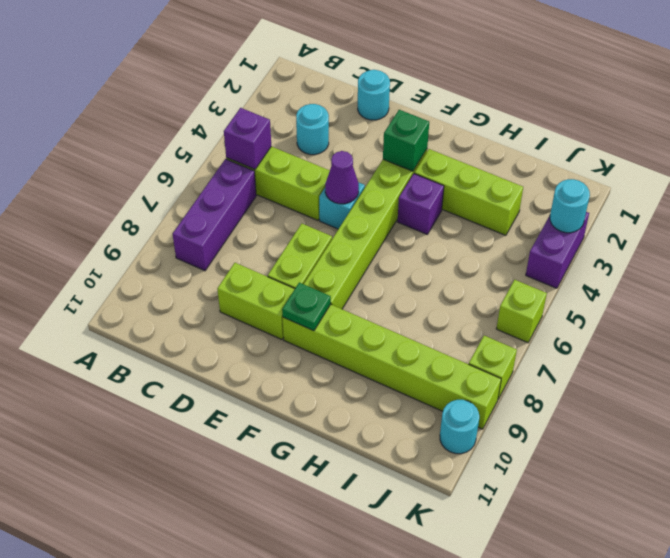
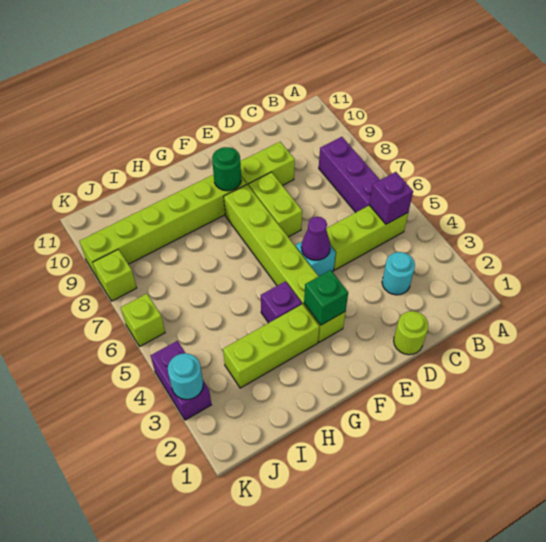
cyan round brick D1 level 1 -> lime round brick D1 level 1
green plate F9 level 2 -> green round brick F9 level 2
cyan round brick K10 level 1 -> none

